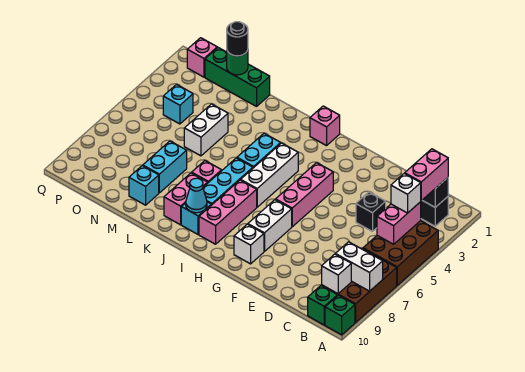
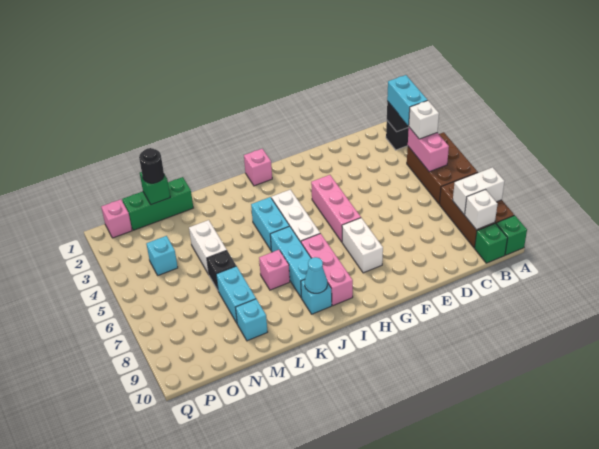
pink brick B2:B3 level 3 -> cyan brick B2:B3 level 3
black brick D4 level 1 -> black brick M6 level 1
white brick G9 level 1 -> none
pink brick K8:K9 level 1 -> none
green round brick N1 level 2 -> green brick N1 level 2

